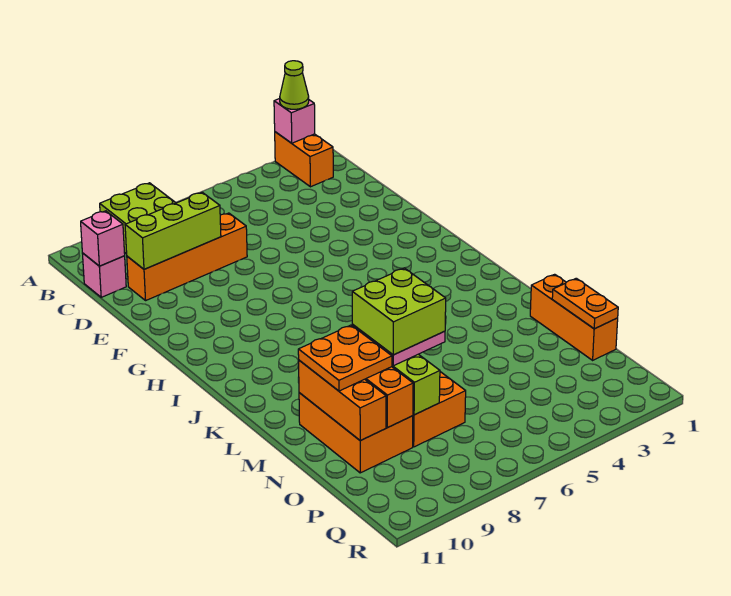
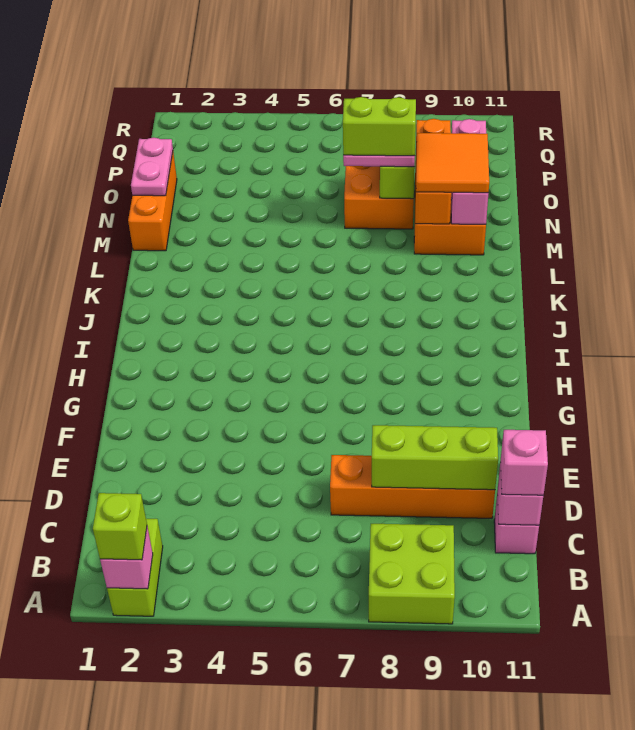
orange brick A2:B2 level 1 -> lime brick A2:B2 level 1
lime cone A2 level 3 -> lime brick A2 level 3
none -> pink brick C11 level 3
lime brick M7:N8 level 4 -> lime brick N7:N8 level 4
orange plate M9:N10 level 3 -> orange tile M9:N10 level 3
orange brick M10:O10 level 2 -> pink brick M10:O10 level 2
orange plate N1:O1 level 2 -> pink plate N1:O1 level 2

